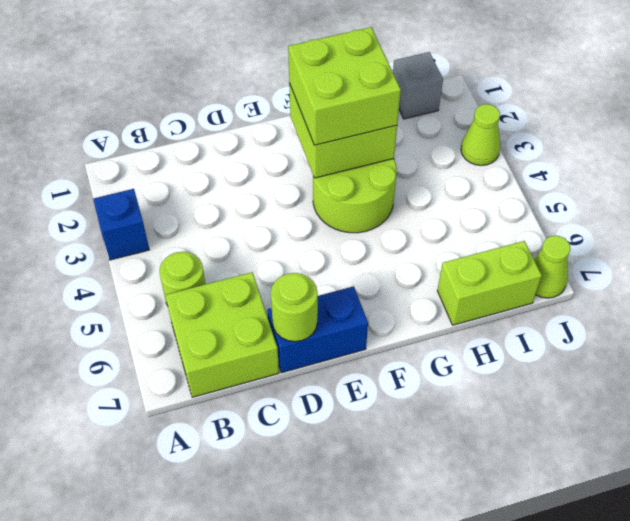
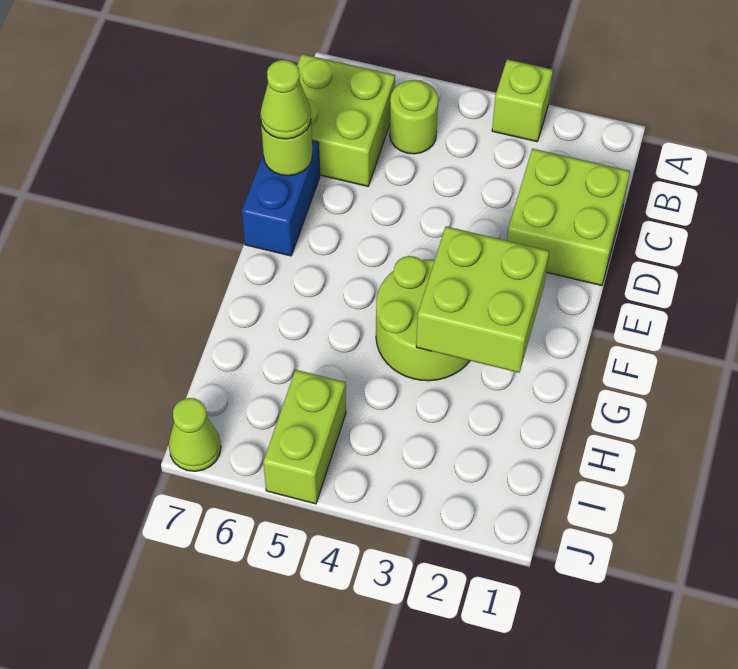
blue brick A3 level 1 -> lime brick A3 level 1
lime brick F2:G3 level 3 -> lime brick C1:D2 level 1
lime brick H7:I7 level 1 -> lime brick I5:J5 level 1
grey brick I1 level 1 -> none
lime cone J3 level 1 -> lime cone D7 level 3

